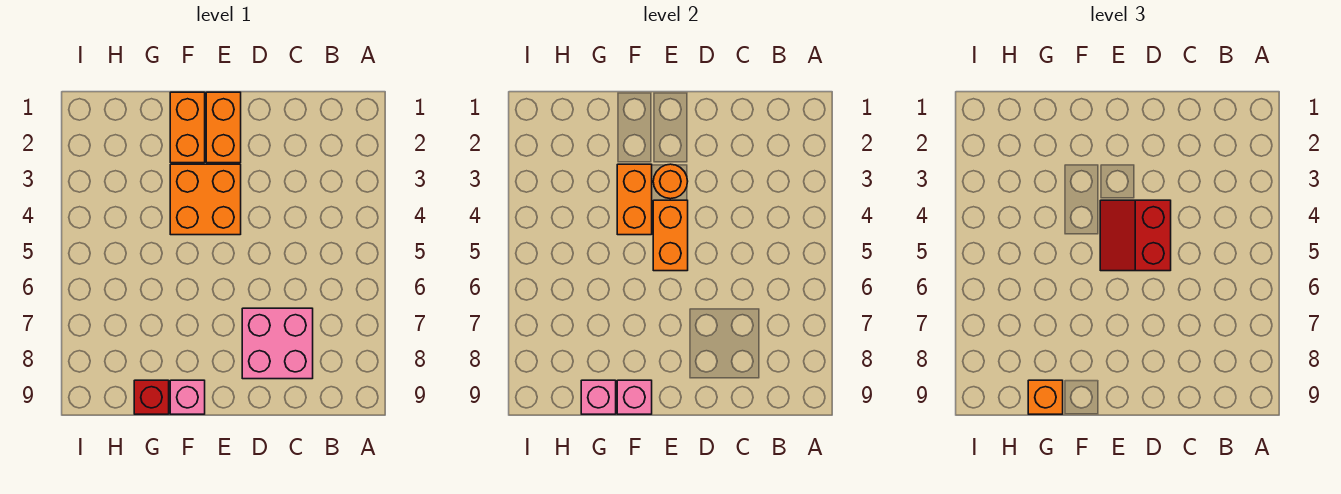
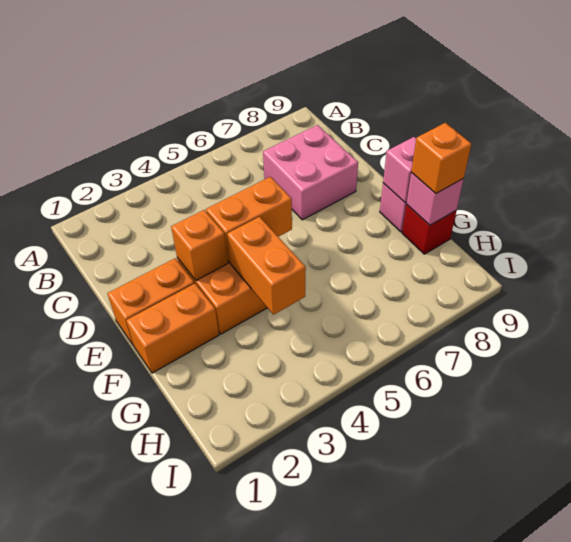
red slope D4:E5 level 3 top D -> none
orange round brick E3 level 2 -> orange brick E3 level 2
orange brick F3:F4 level 2 -> orange brick F4:G4 level 2

